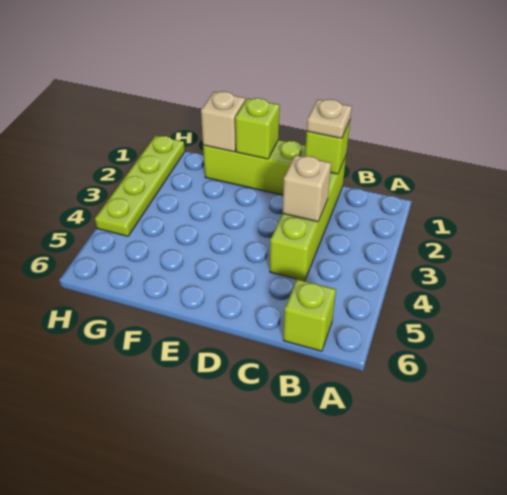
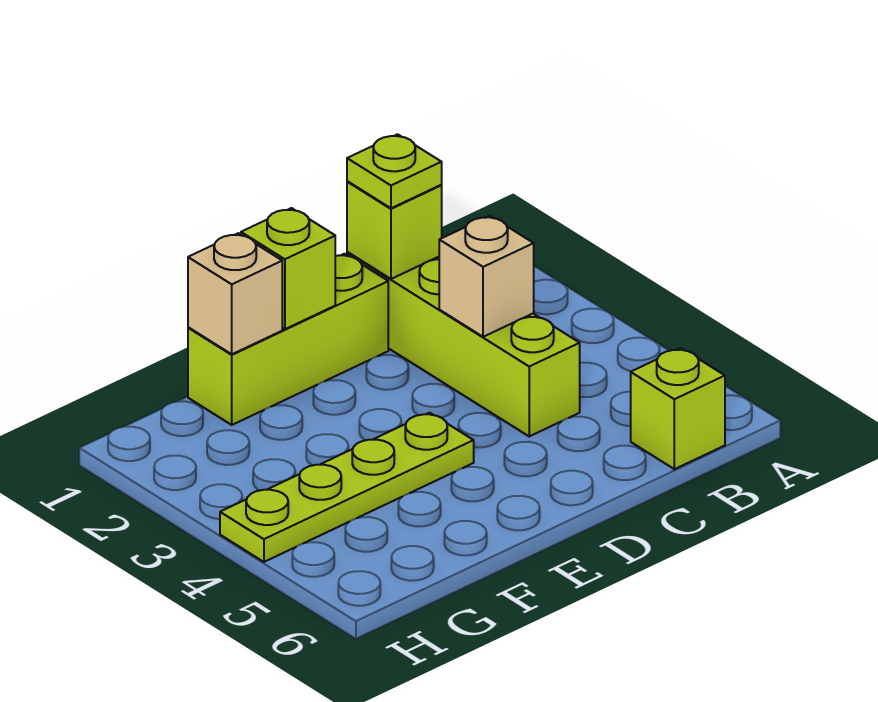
tan plate C1 level 3 -> lime plate C1 level 3
lime plate H1:H4 level 1 -> lime plate E4:H4 level 1

